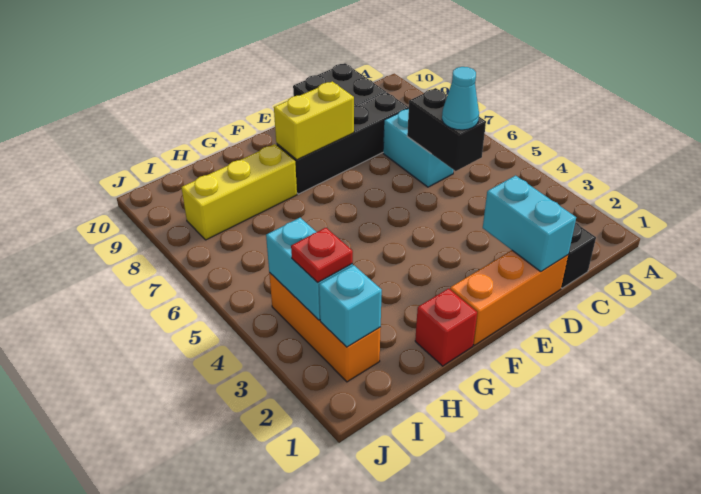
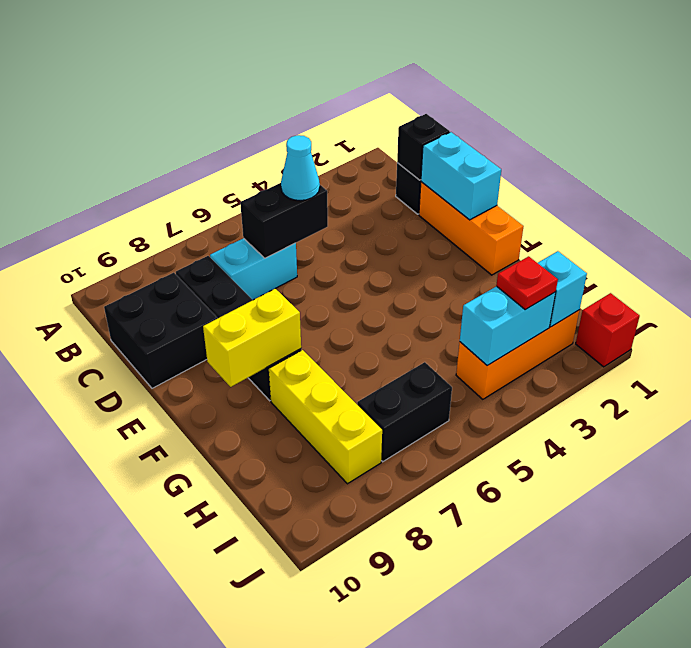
none -> black brick C1 level 2
cyan brick D1:D2 level 2 -> cyan brick D1:E1 level 2
yellow brick E8:F8 level 2 -> yellow brick F8:F9 level 2
red brick G1 level 1 -> red brick J1 level 1
none -> black brick I6:I7 level 1

